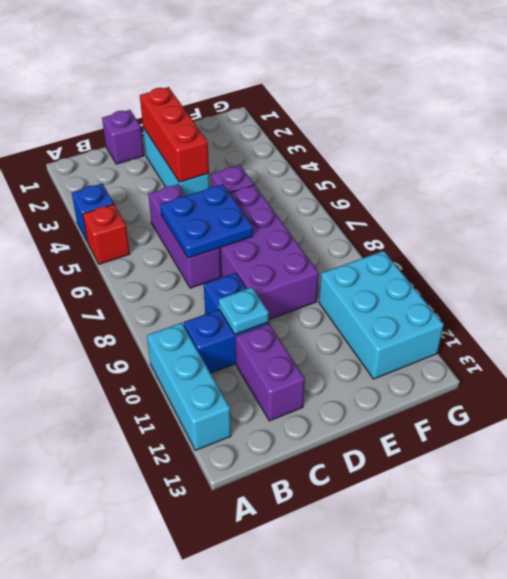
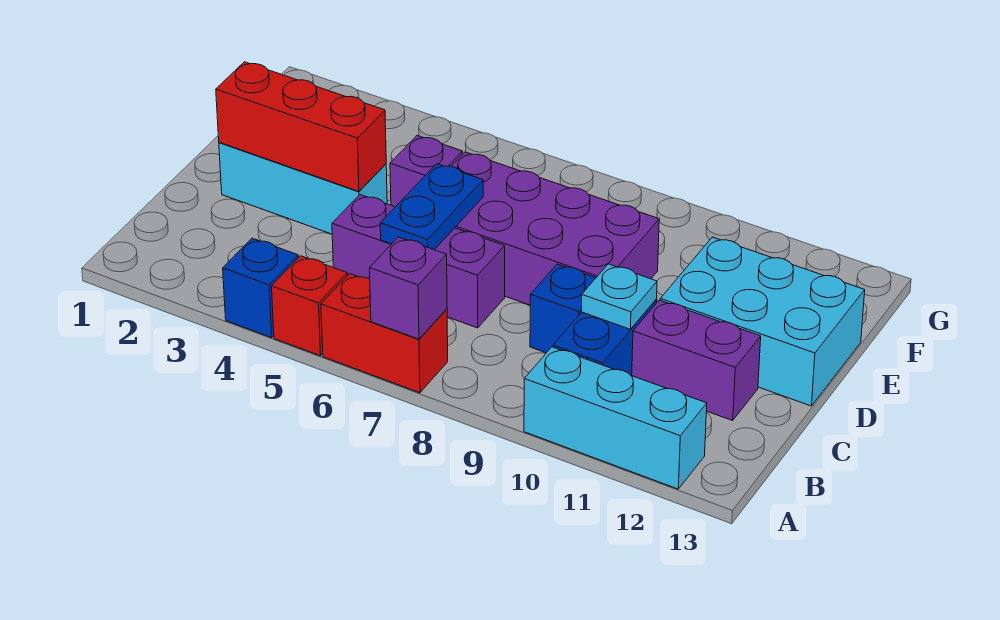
none -> red brick A6:A7 level 1
purple brick C1 level 1 -> purple brick A7 level 2
blue plate C6:D7 level 2 -> blue plate C6:D6 level 2
cyan brick F10:G12 level 1 -> cyan brick D11:E13 level 1

